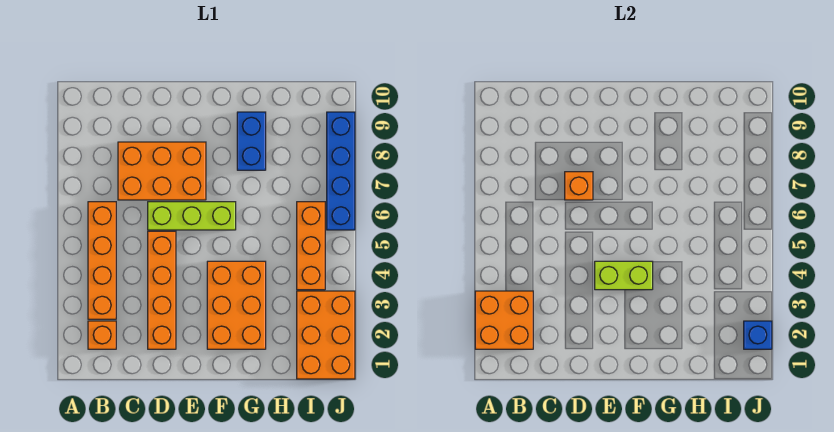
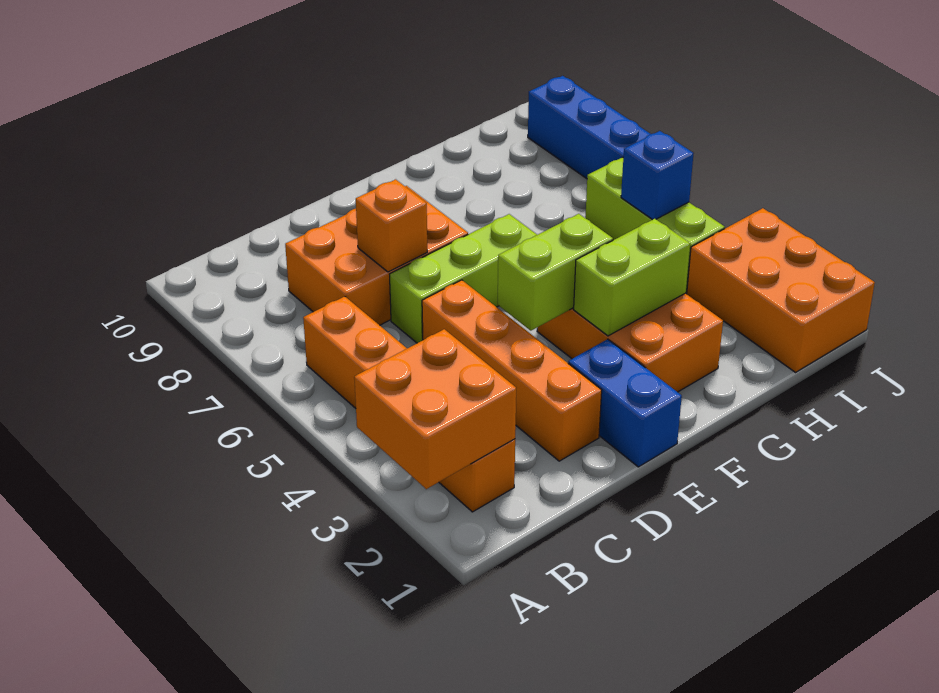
none -> lime brick F3:G3 level 2
blue brick G8:G9 level 1 -> blue brick E1:E2 level 1
orange brick I4:I6 level 1 -> lime brick I4:I6 level 1
blue brick J2 level 2 -> blue brick I5 level 2

